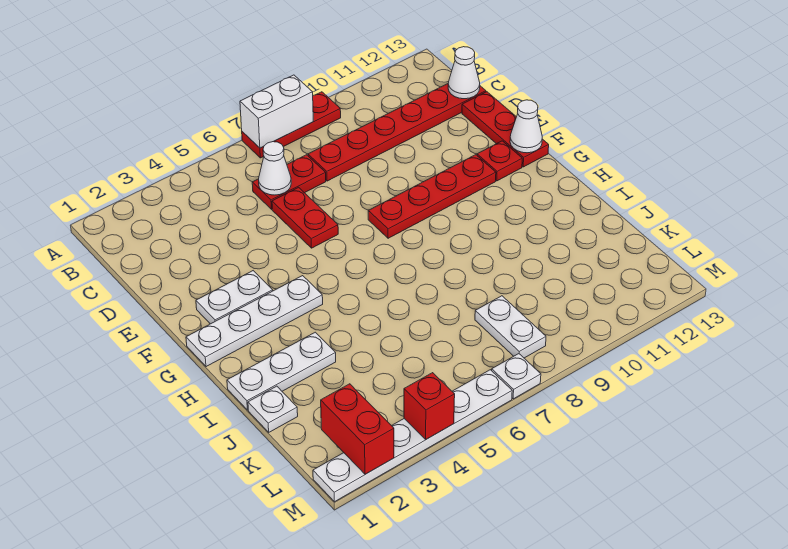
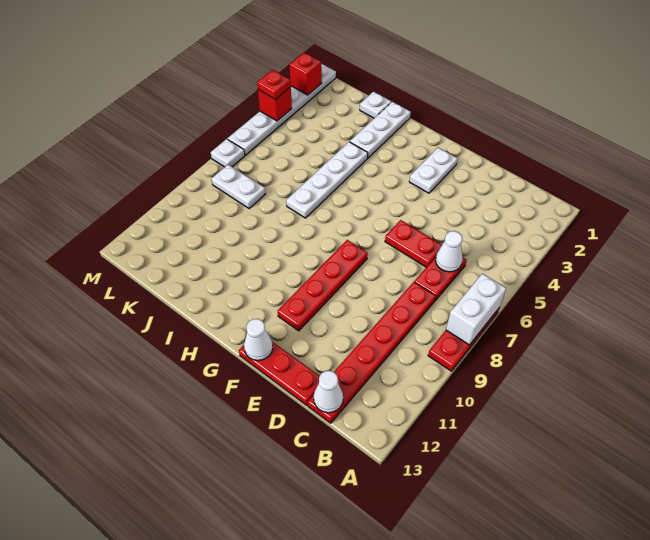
red plate F12 level 1 -> red plate M4 level 3
white plate G1:G4 level 1 -> white plate I4:I7 level 1
red brick L2:M2 level 2 -> red brick M2 level 2

